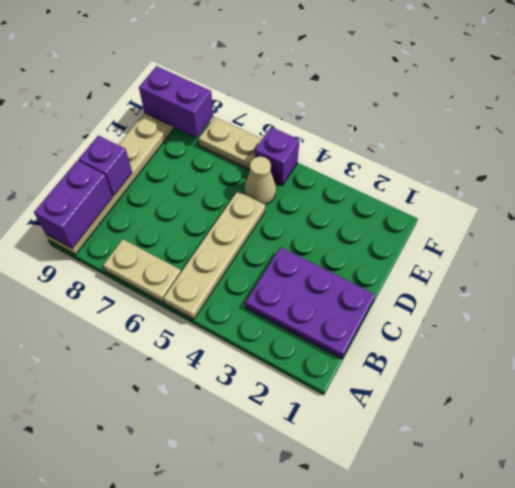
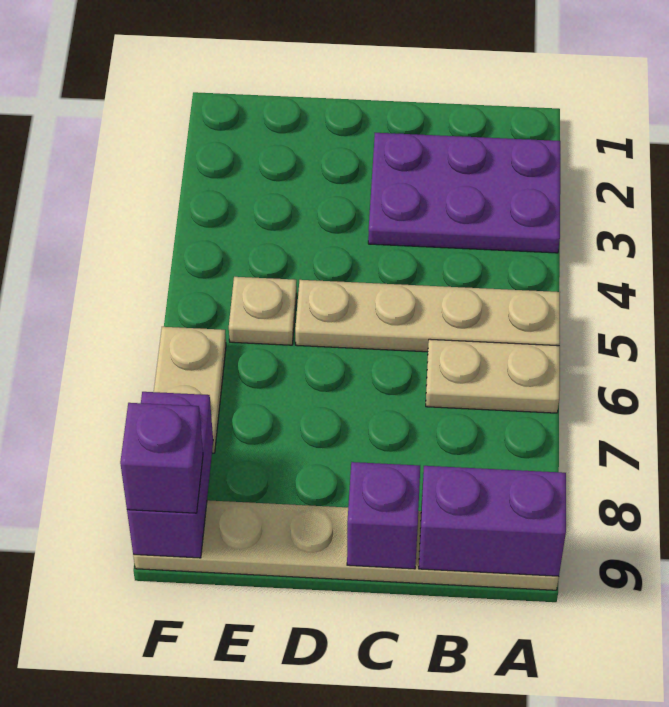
tan plate A6:A7 level 1 -> tan plate A6:B6 level 1
purple plate B1:C3 level 1 -> purple plate A2:C3 level 1
tan cone E5 level 1 -> tan plate E5 level 1
purple brick F5 level 1 -> purple brick F9 level 3

